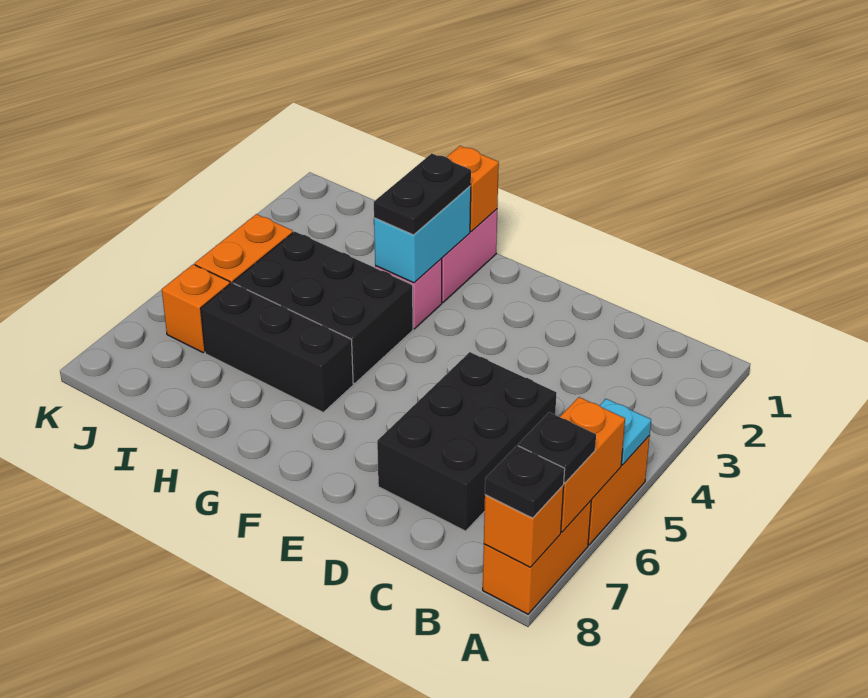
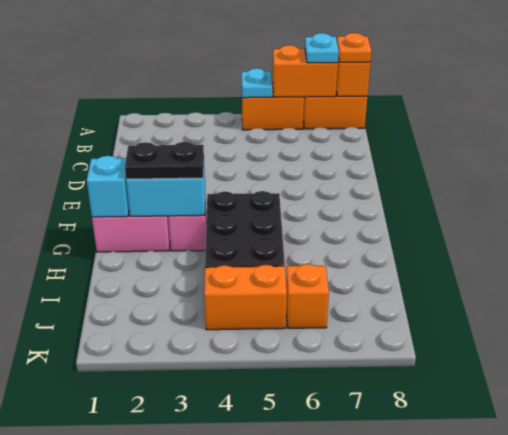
black plate A7 level 3 -> cyan plate A7 level 3
black plate A8 level 3 -> orange plate A8 level 3
black brick C5:D7 level 1 -> none
orange brick G1 level 2 -> cyan brick G1 level 2
black brick G6:I6 level 1 -> none

